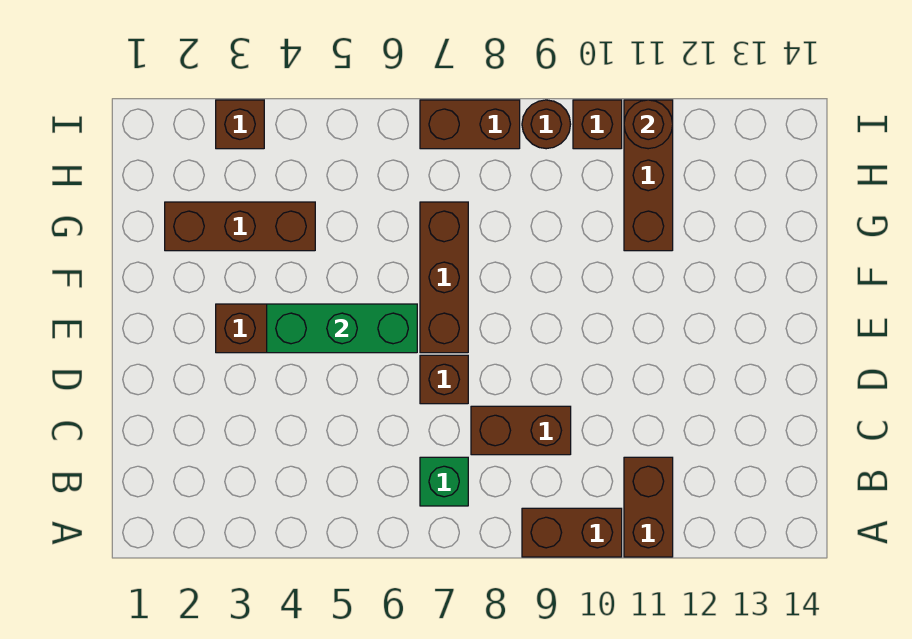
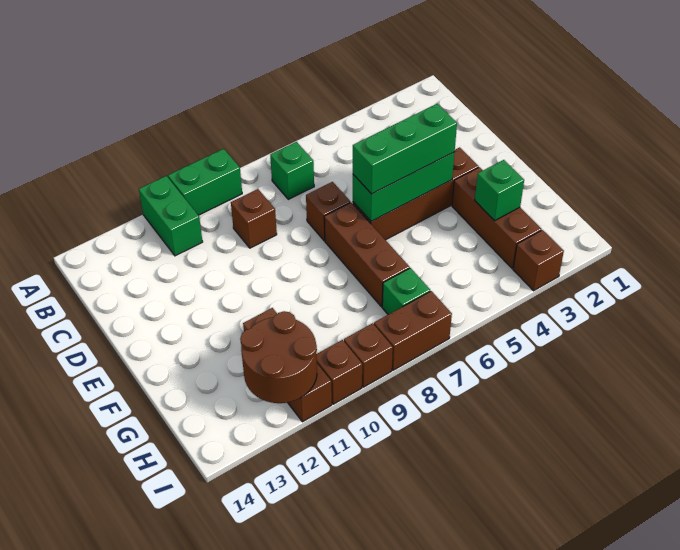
brown brick A9:A10 level 1 -> green brick A9:A10 level 1
brown brick A11:B11 level 1 -> green brick A11:B11 level 1
brown brick C8:C9 level 1 -> brown brick C9 level 1
none -> green brick E4:E6 level 3
brown brick G2:G4 level 1 -> brown brick F3:H3 level 1
none -> green brick G3 level 2
none -> green brick H7 level 1
brown round brick I9 level 1 -> brown brick I9 level 1
brown round brick I11 level 2 -> brown round brick H11:I12 level 2

